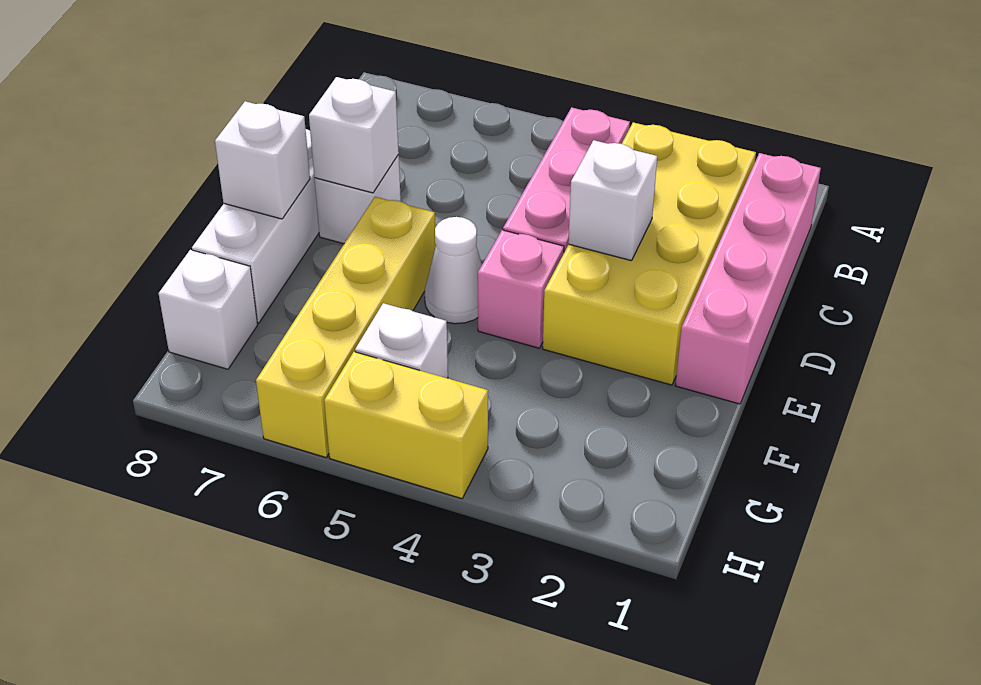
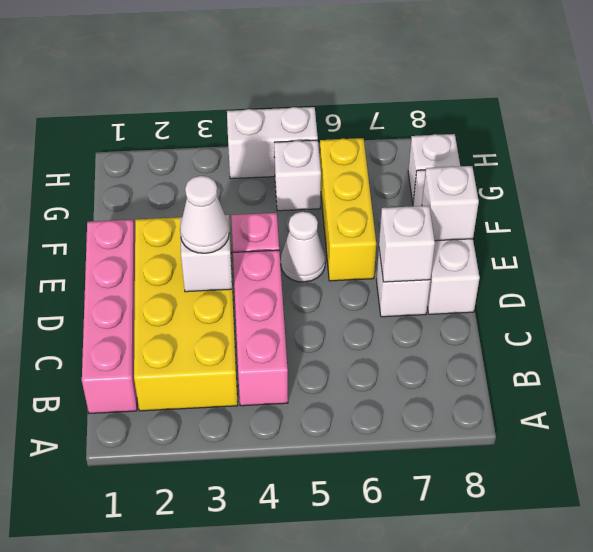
none -> white cone D3 level 3
yellow brick E6:H6 level 1 -> yellow brick E6:G6 level 1
yellow brick H4:H5 level 1 -> white brick H4:H5 level 1

